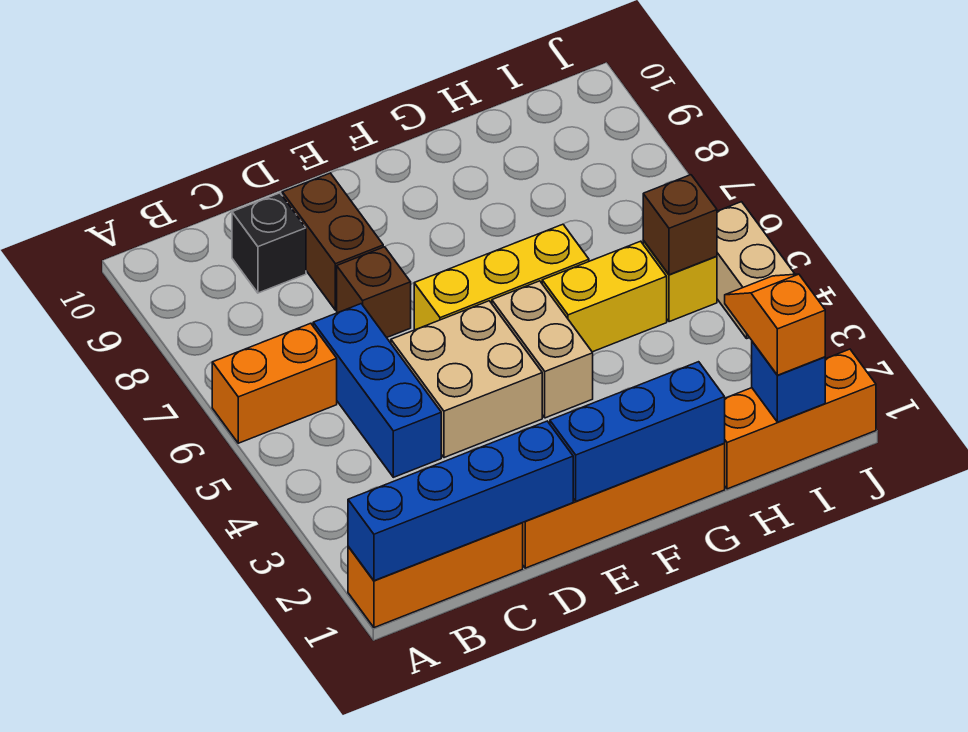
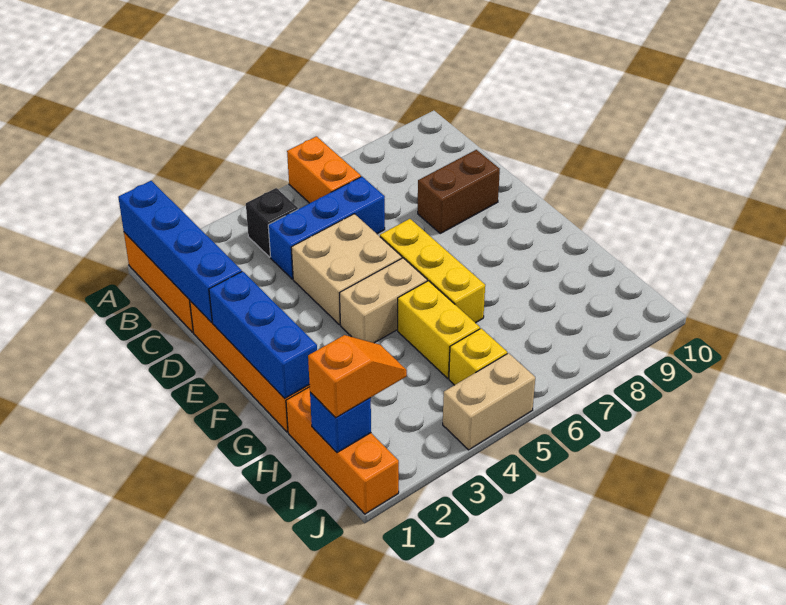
black brick C9 level 1 -> black brick B4 level 1
brown brick D7 level 1 -> none
brown brick I5 level 2 -> none

